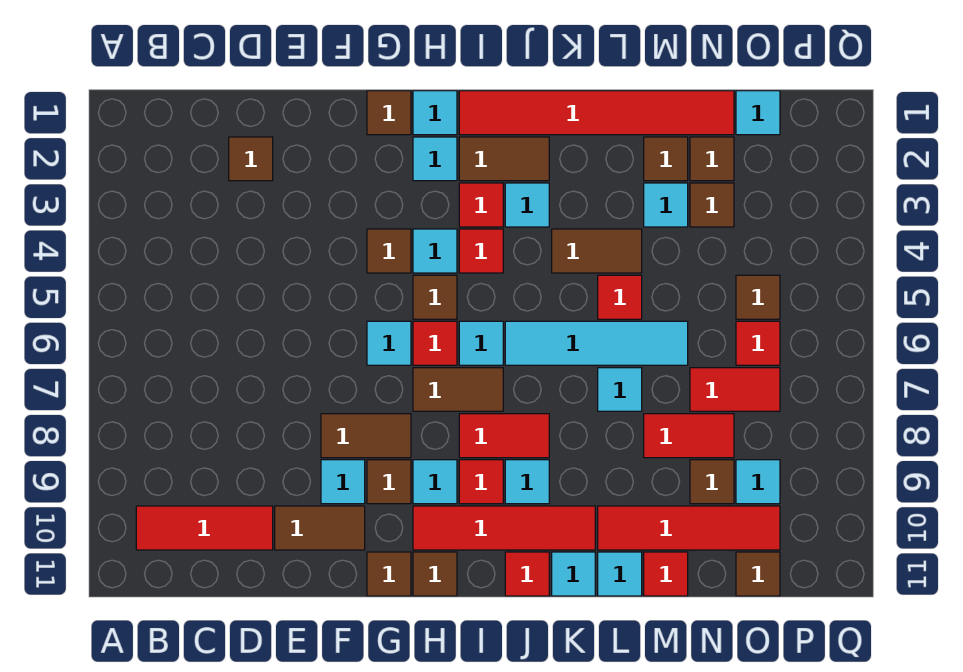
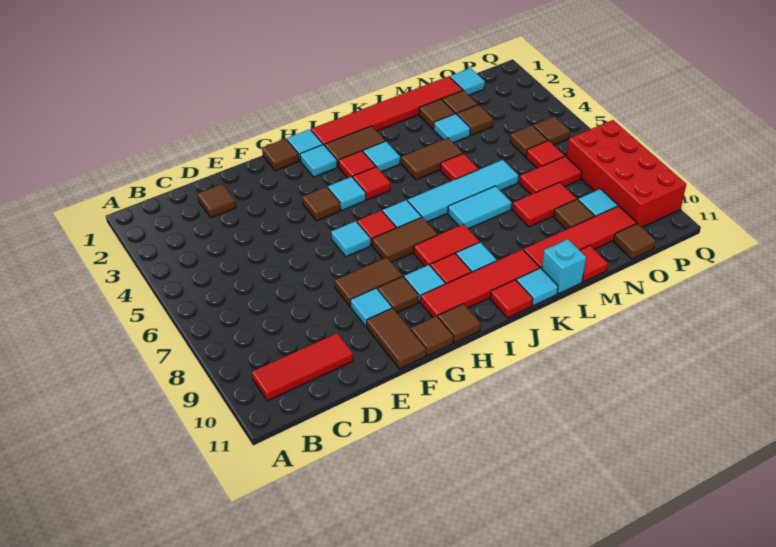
brown tile E10:F10 level 1 -> brown tile F10:F11 level 1
brown tile H5 level 1 -> brown tile P5 level 1
cyan tile L7 level 1 -> cyan tile K7:L7 level 1
cyan tile L11 level 1 -> cyan brick L11 level 1
none -> red brick P7:Q10 level 1

